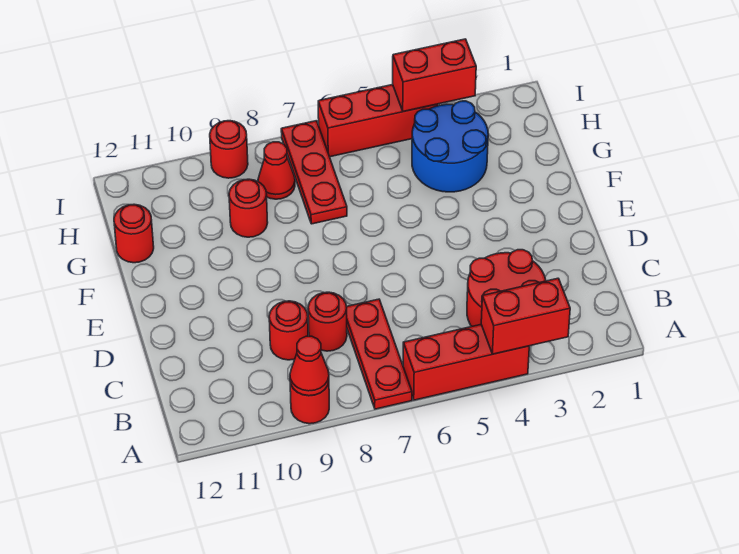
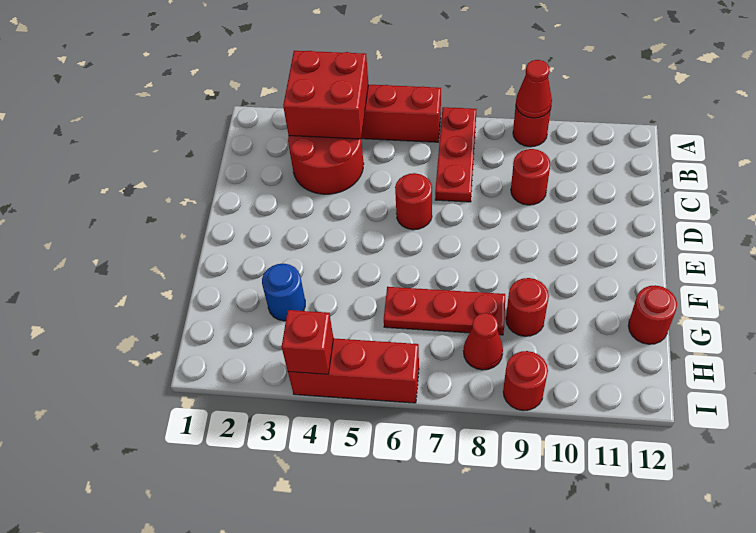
red brick A3:A4 level 2 -> red brick A3:B4 level 2
red round brick C8 level 1 -> red round brick D6 level 1
blue round brick G3:H4 level 1 -> blue round brick G3 level 1
red plate G7:I7 level 1 -> red plate G6:G8 level 1
red brick I3:I4 level 2 -> red brick I4 level 2

